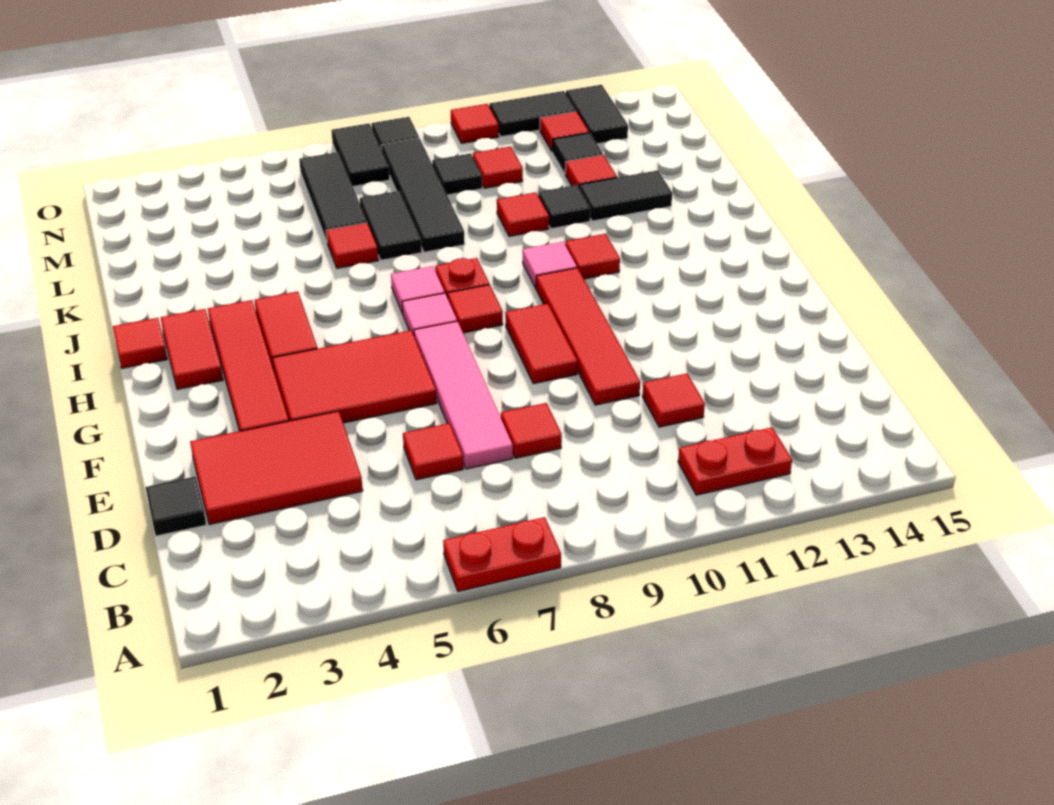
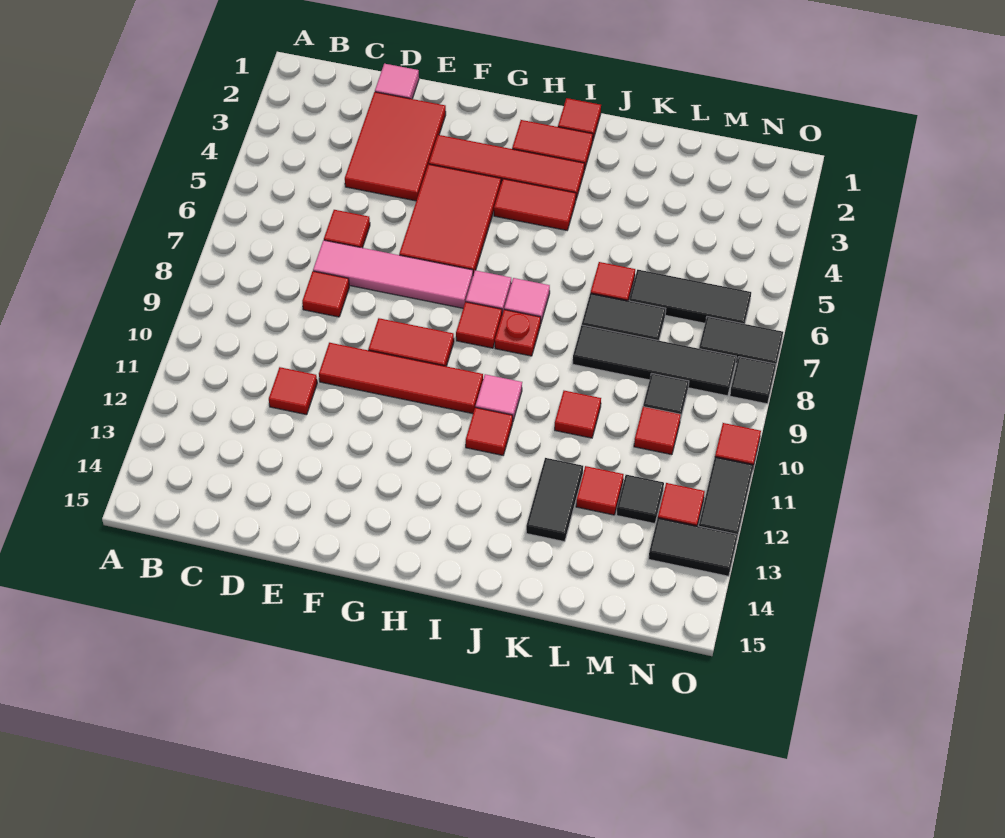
red plate A6:A7 level 1 -> none
red plate B11:B12 level 1 -> none
black tile D1 level 1 -> pink tile D1 level 1
black tile K11 level 1 -> none

